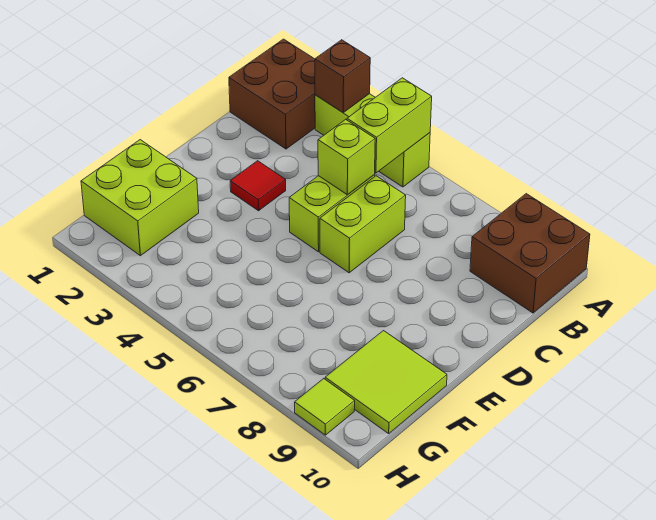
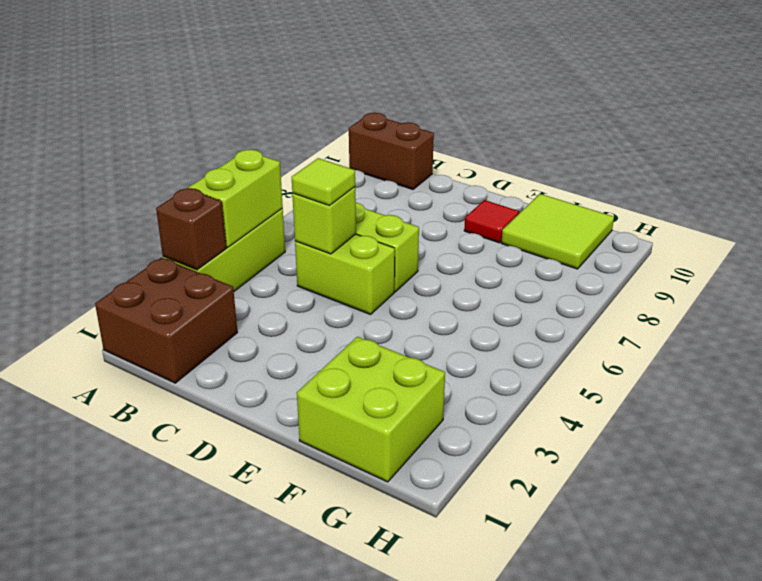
lime brick A5:B5 level 2 -> lime brick A4:A5 level 2
brown brick A9:B10 level 1 -> brown brick A10:B10 level 1
red tile D3 level 1 -> red tile E9 level 1
lime tile H9 level 1 -> lime tile C5 level 3

